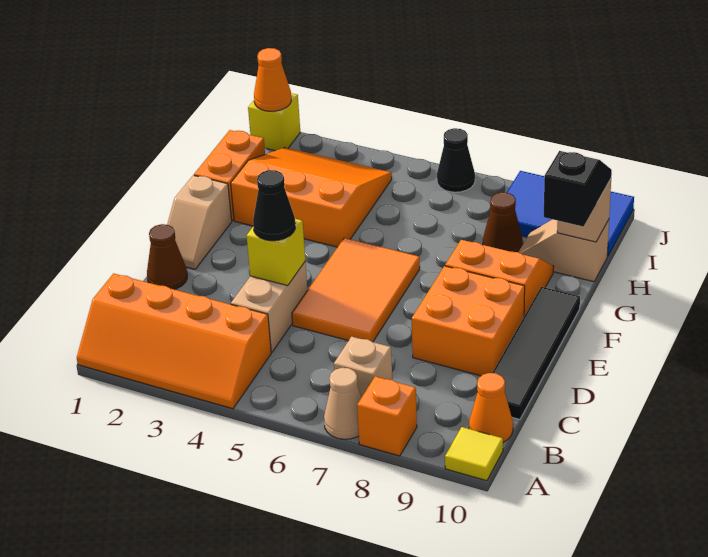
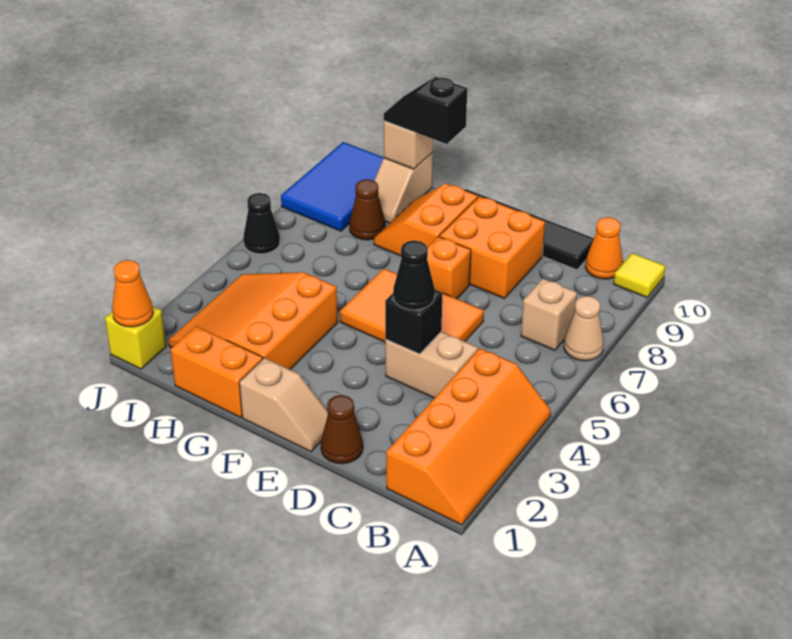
orange brick A8 level 1 -> orange brick E7 level 1
yellow brick D4 level 2 -> black brick D4 level 2

